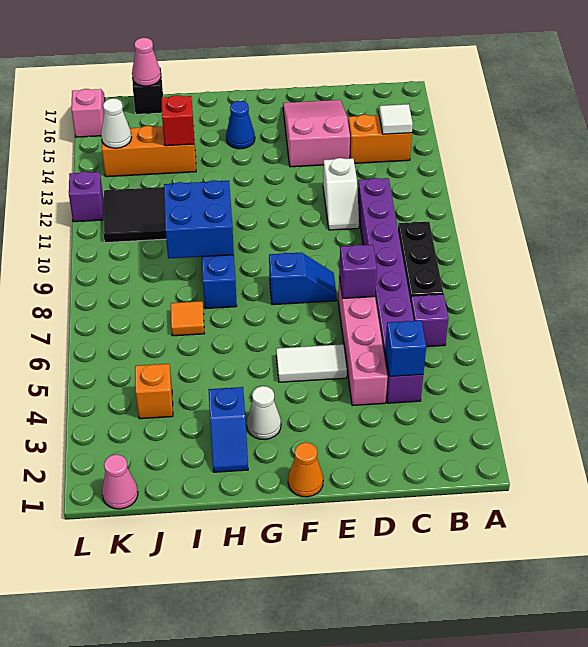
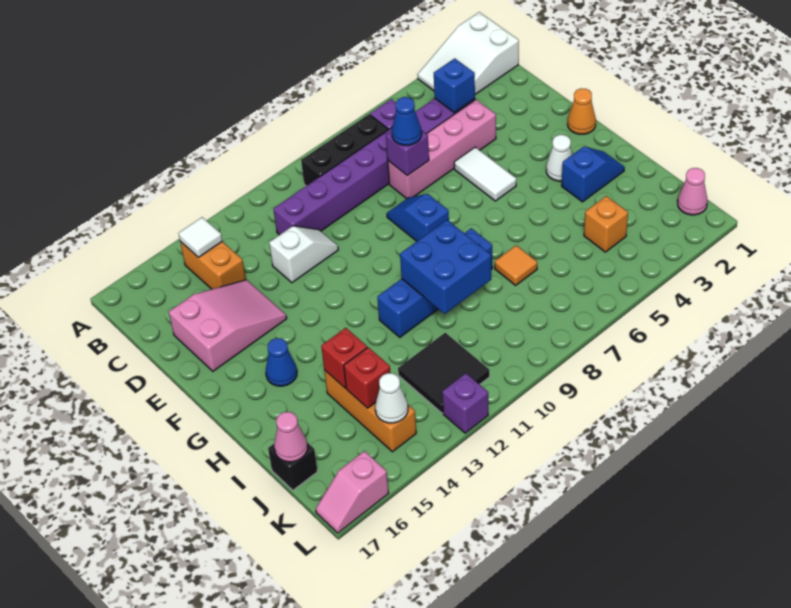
none -> white slope A1:B3 level 1 top 1
none -> blue cone D7 level 3
pink slope D14:E16 level 1 top 14 -> pink slope D14:E16 level 1 top 16
none -> red brick J14 level 2

